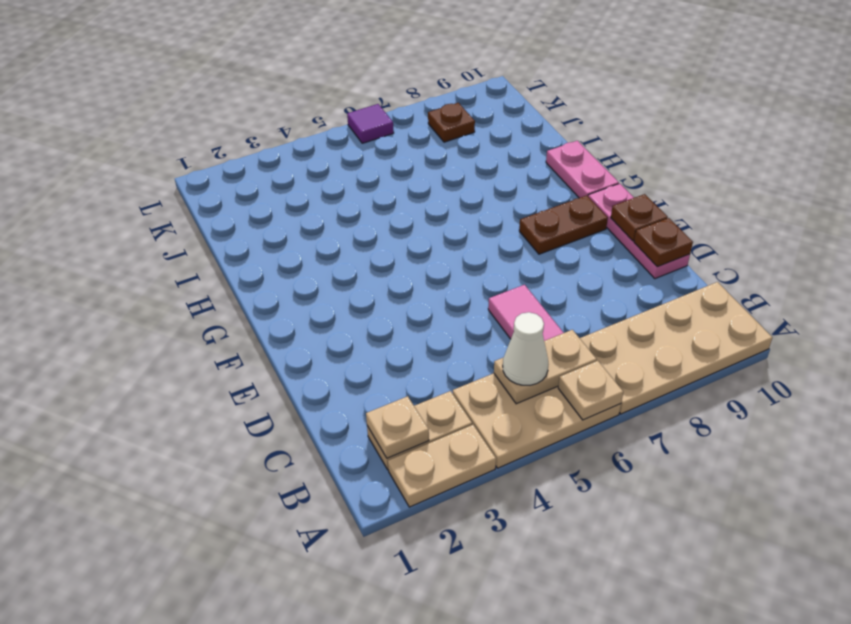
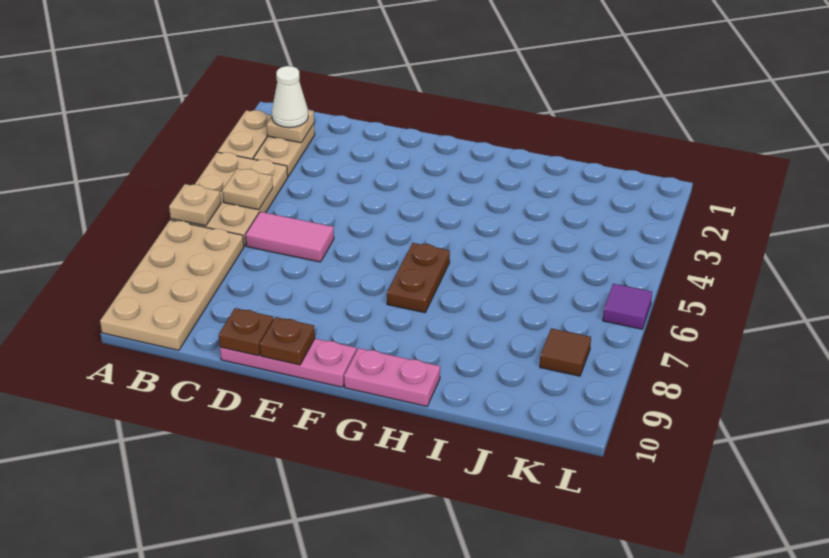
tan plate B5:B6 level 2 -> tan plate B5 level 2
white cone B5 level 3 -> white cone B2 level 3
brown plate F8:F9 level 1 -> brown plate G6:G7 level 1
brown plate K8 level 1 -> brown tile K8 level 1

